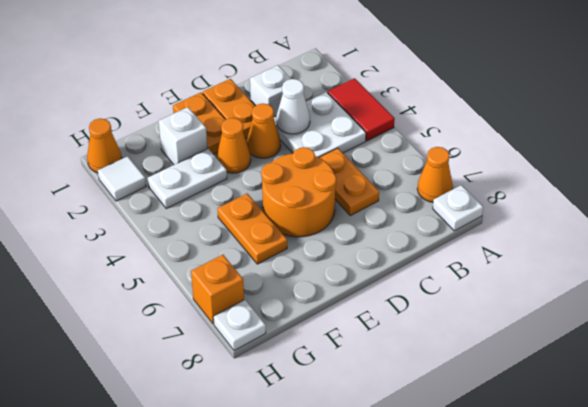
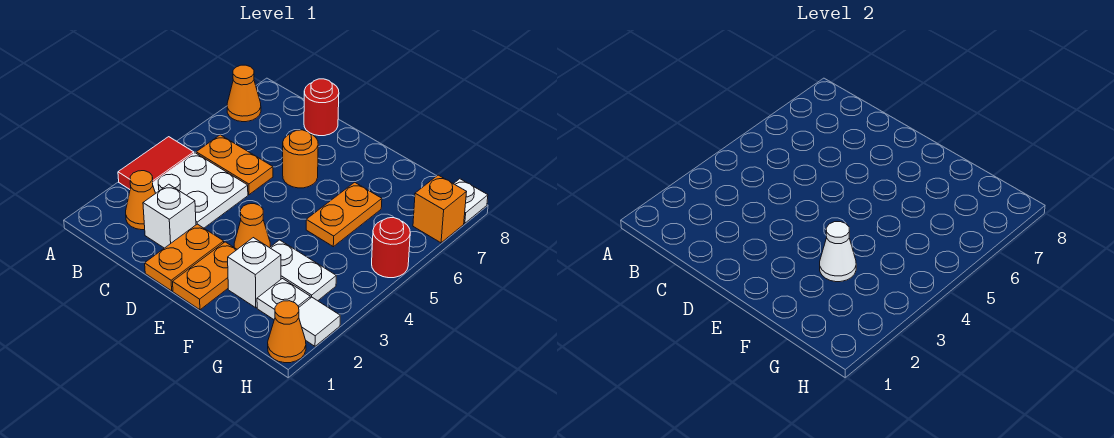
white plate A8 level 1 -> white plate G2 level 1
white cone C3 level 2 -> white cone F3 level 2
orange plate C5:C6 level 1 -> orange plate B5:C5 level 1
none -> red round brick C8 level 1
orange cone D3 level 1 -> orange cone B2 level 1
orange round brick D5:E6 level 1 -> orange round brick D6 level 1
none -> red round brick H5 level 1

